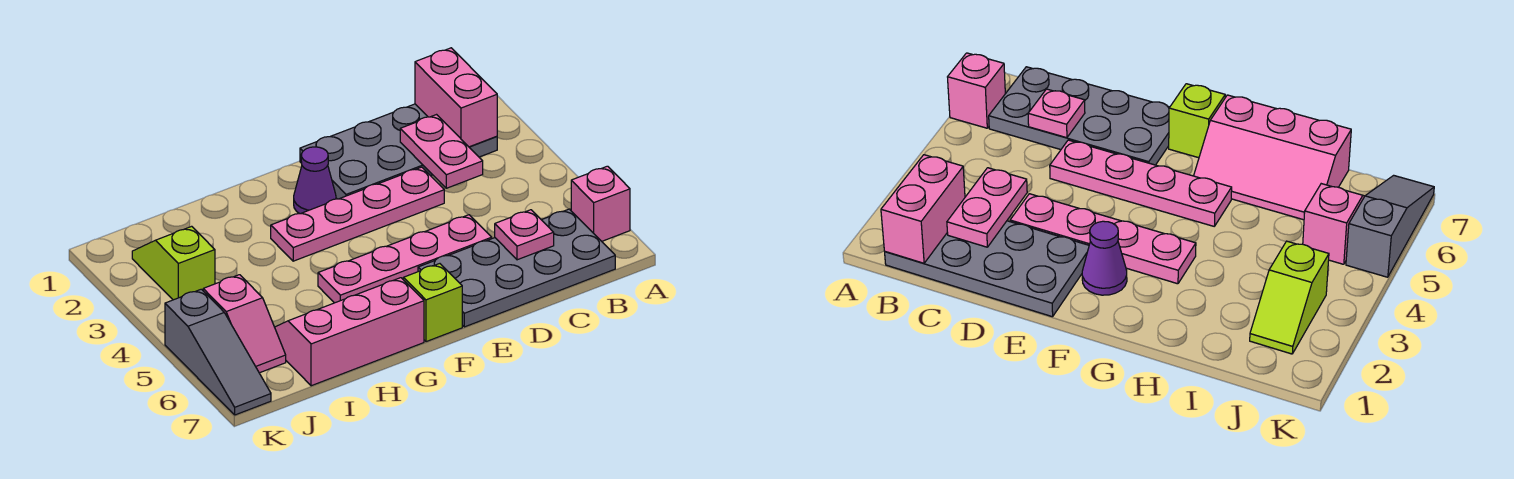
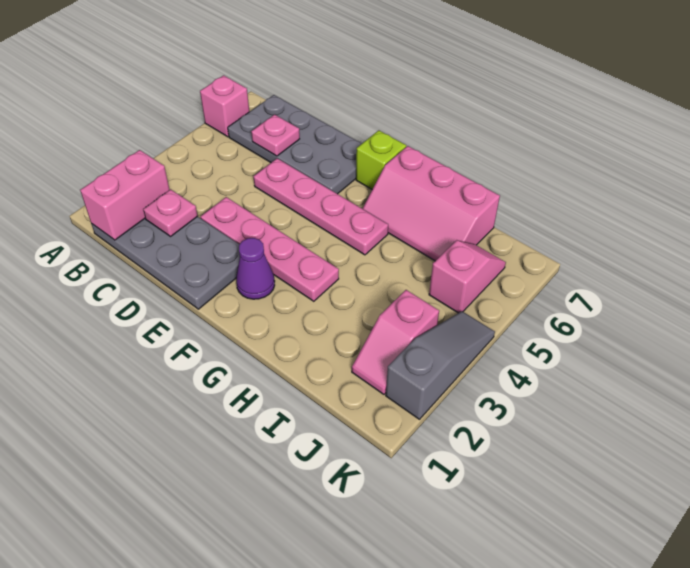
pink plate C2:C3 level 2 -> pink plate C2 level 2
lime slope J2:J3 level 1 top 3 -> pink slope J2:J3 level 1 top 3
grey slope K5:K7 level 1 top 5 -> grey slope K2:K4 level 1 top 2

